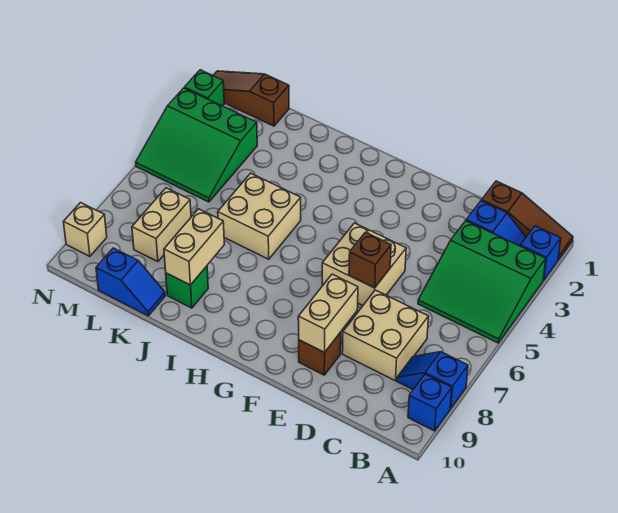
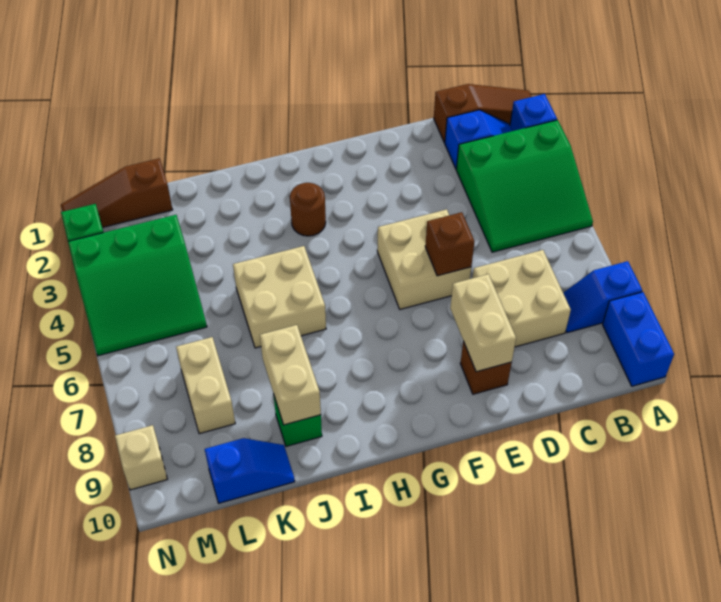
blue brick A9 level 1 -> blue brick A9:A10 level 1
none -> brown round brick H3 level 1

